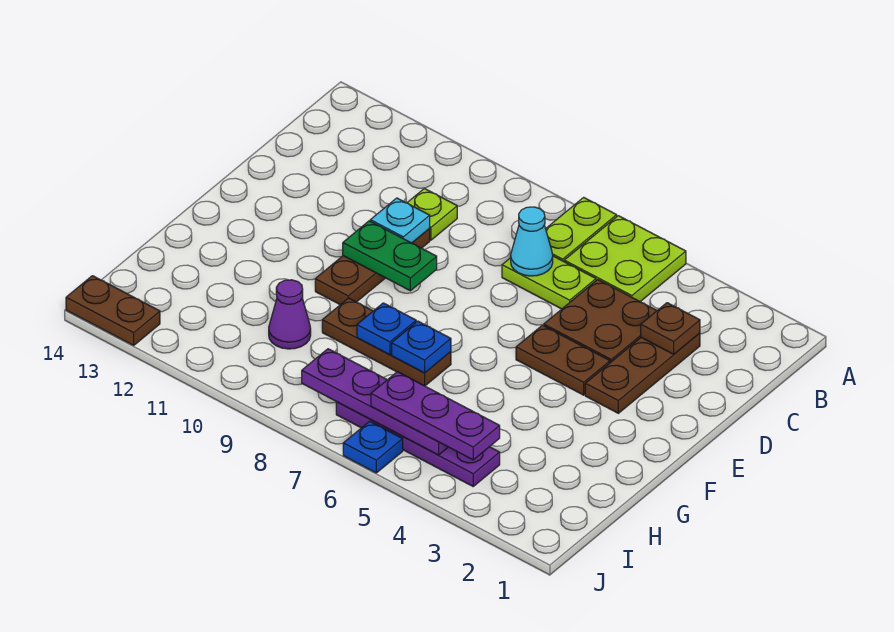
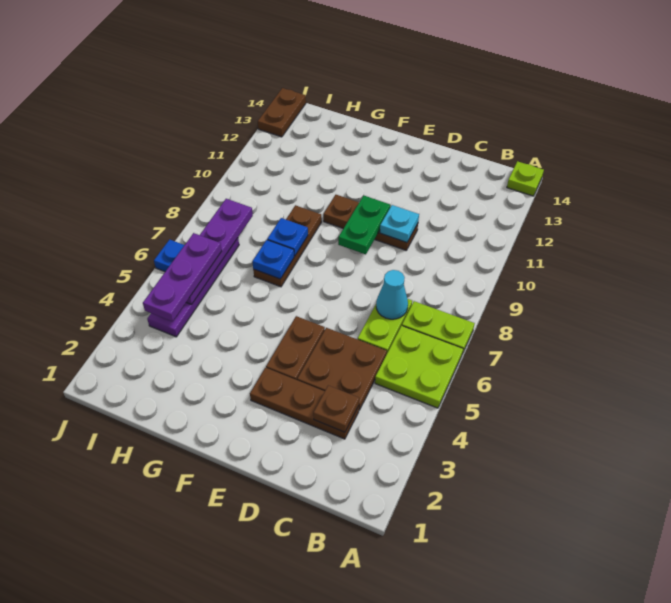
lime plate C10 level 1 -> lime plate A14 level 1
purple cone H10 level 1 -> none

